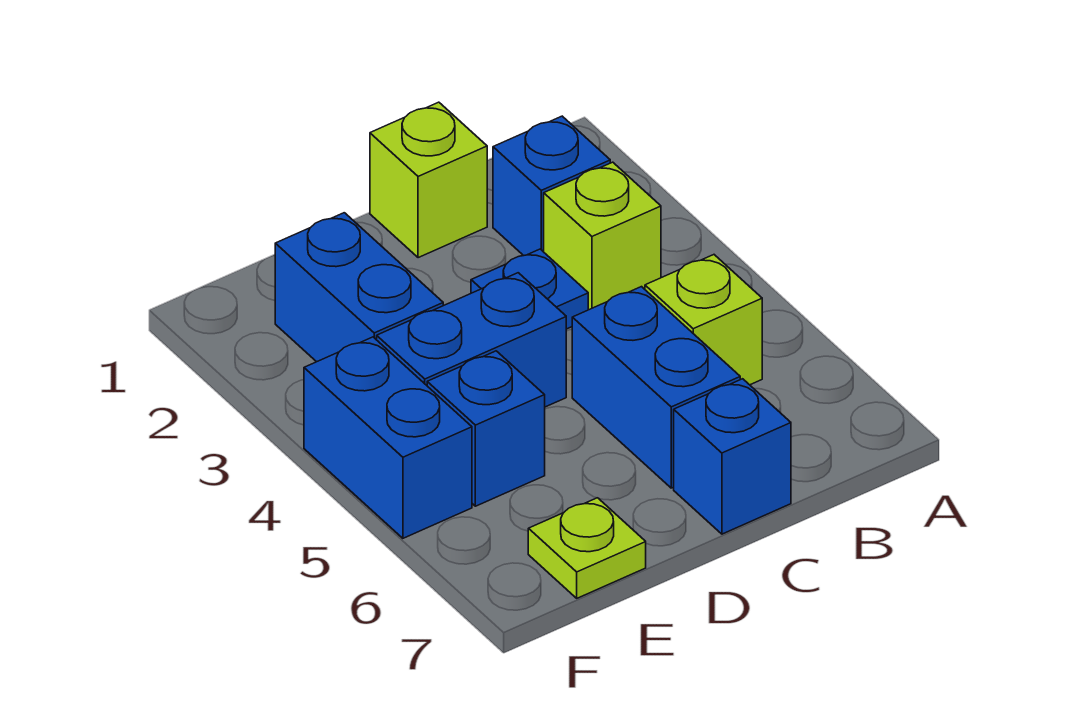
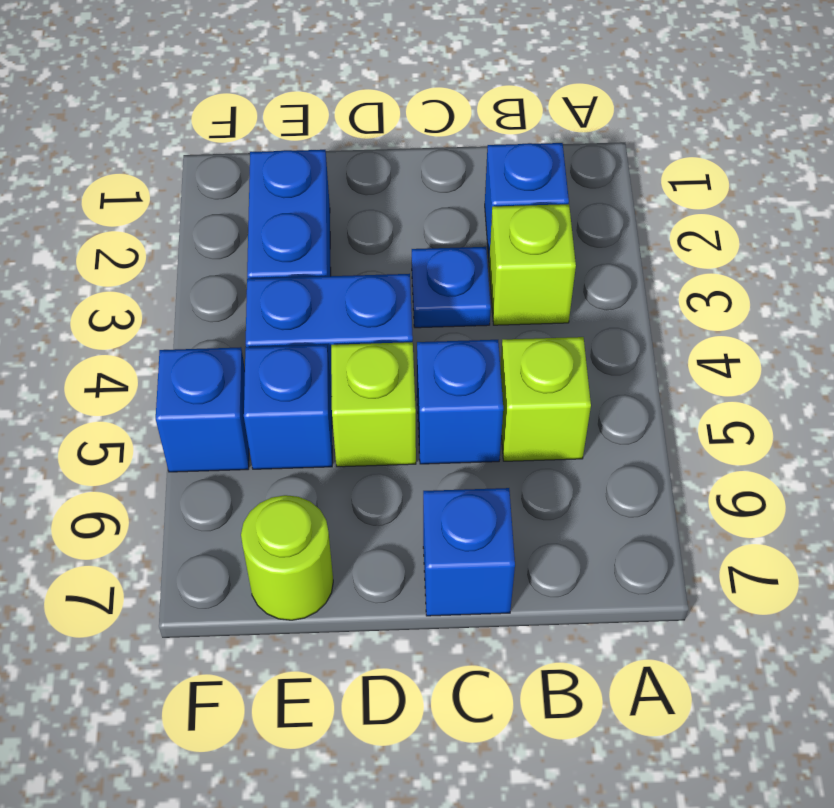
lime brick C1 level 1 -> lime brick D5 level 1
blue brick C5:C6 level 1 -> blue brick C5 level 1
lime plate E7 level 1 -> lime round brick E7 level 1
blue brick F4:F5 level 1 -> blue brick F5 level 1

